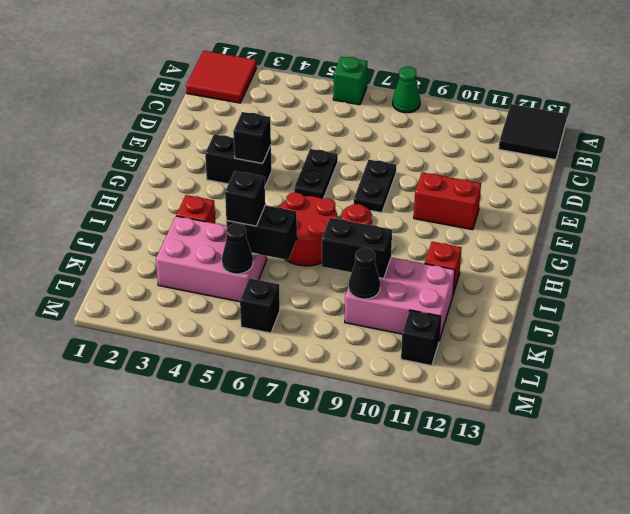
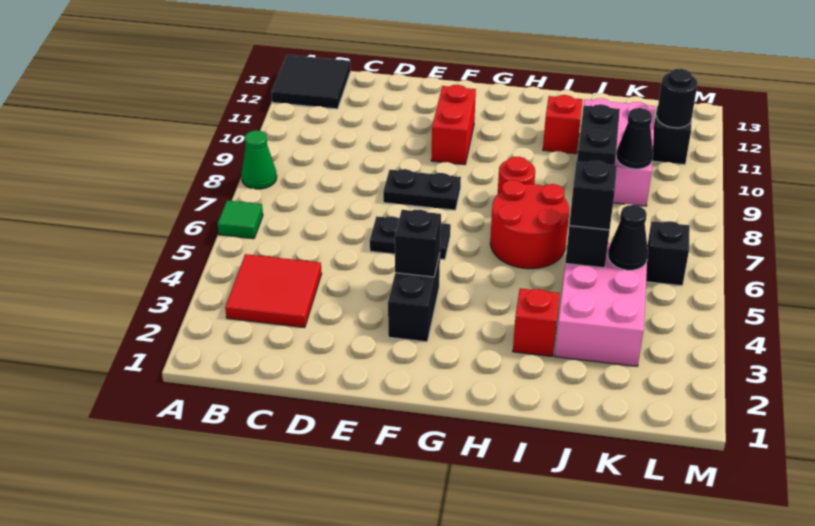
red tile A1:B2 level 1 -> red tile B3:C4 level 1
green brick A6 level 1 -> green tile A6 level 1
none -> black round brick L11 level 2

